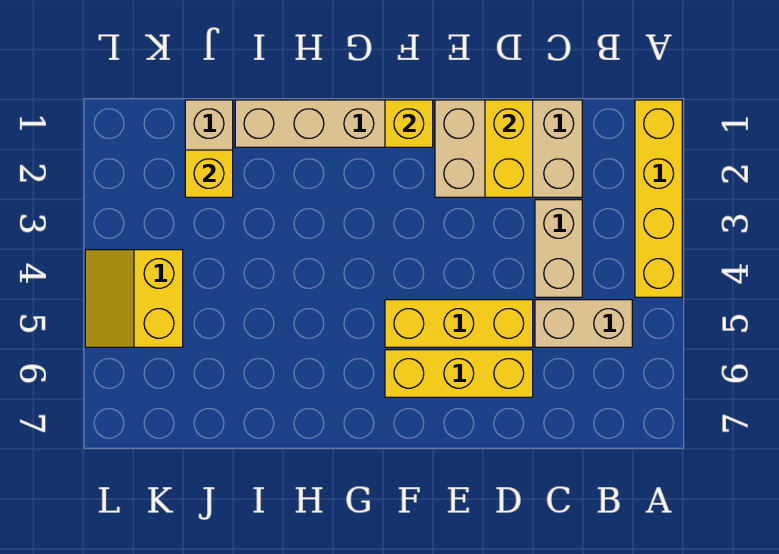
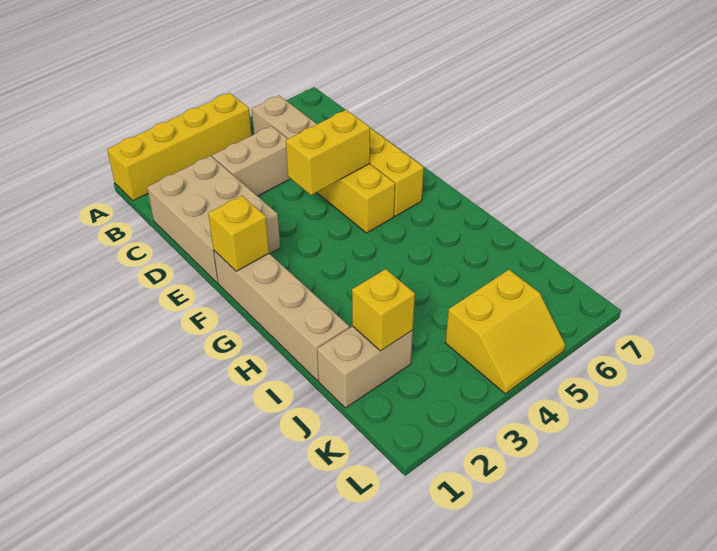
yellow brick D1:D2 level 2 -> yellow brick E4:E5 level 2

